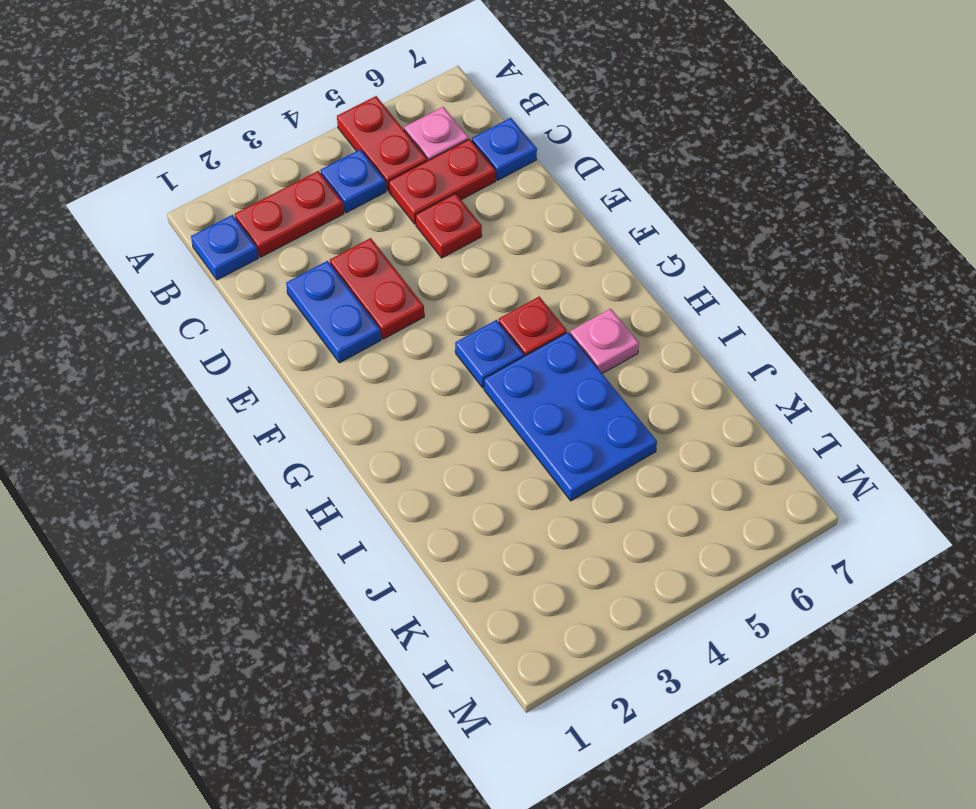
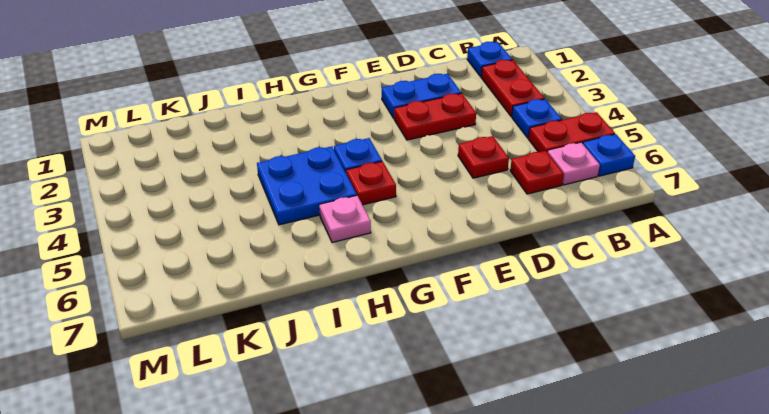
red plate C5:C6 level 1 -> red plate C6 level 1
blue plate C7 level 1 -> blue plate A6 level 1
blue plate H4:J5 level 1 -> blue plate H4:I5 level 1

